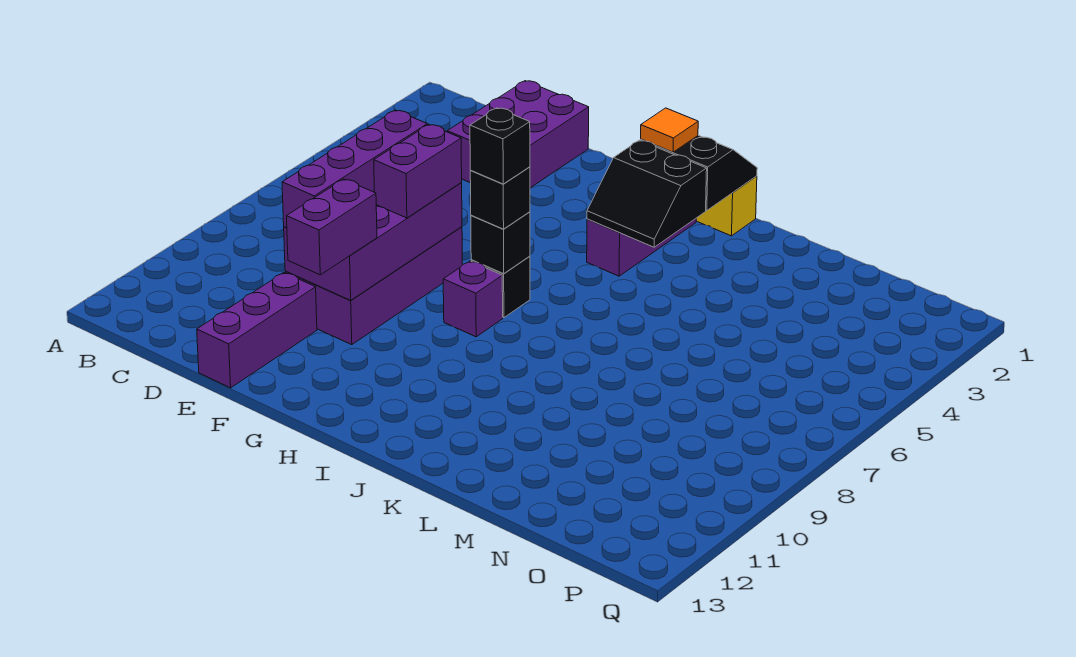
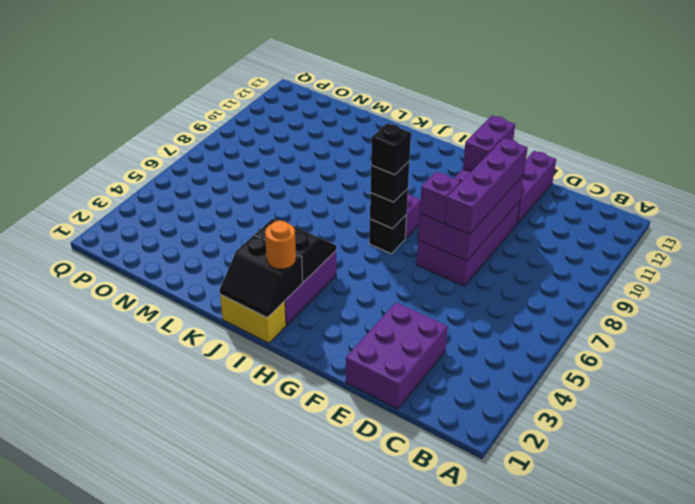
purple brick F7:F8 level 3 -> purple brick F7 level 3
orange tile I2 level 3 -> orange round brick I2 level 3

